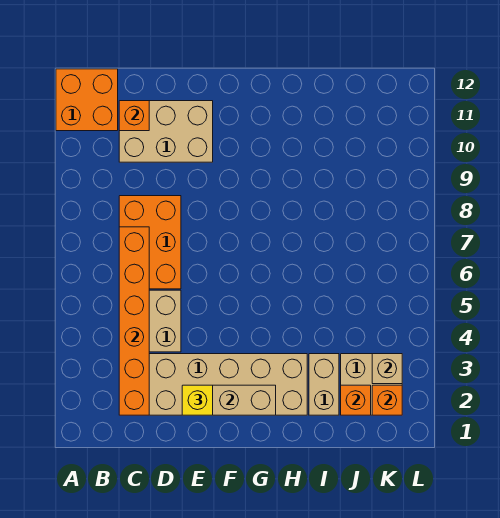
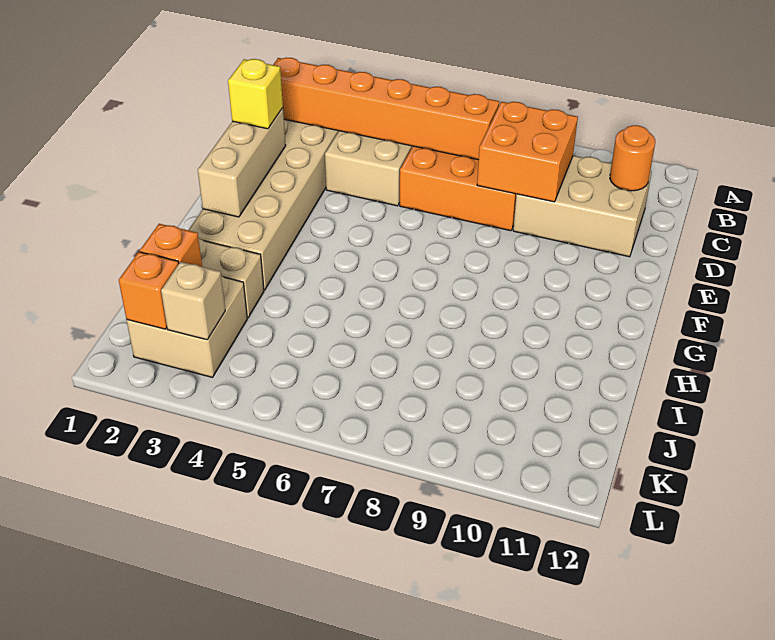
orange brick A11:B12 level 1 -> orange brick C8:D9 level 2
tan brick C10:E11 level 1 -> tan brick C9:D11 level 1
orange brick C11 level 2 -> orange round brick C11 level 2

